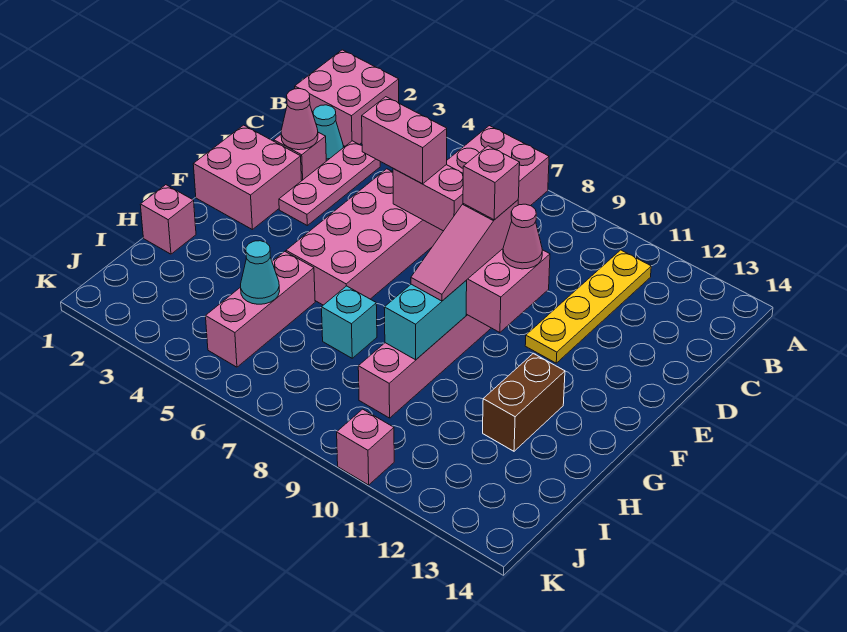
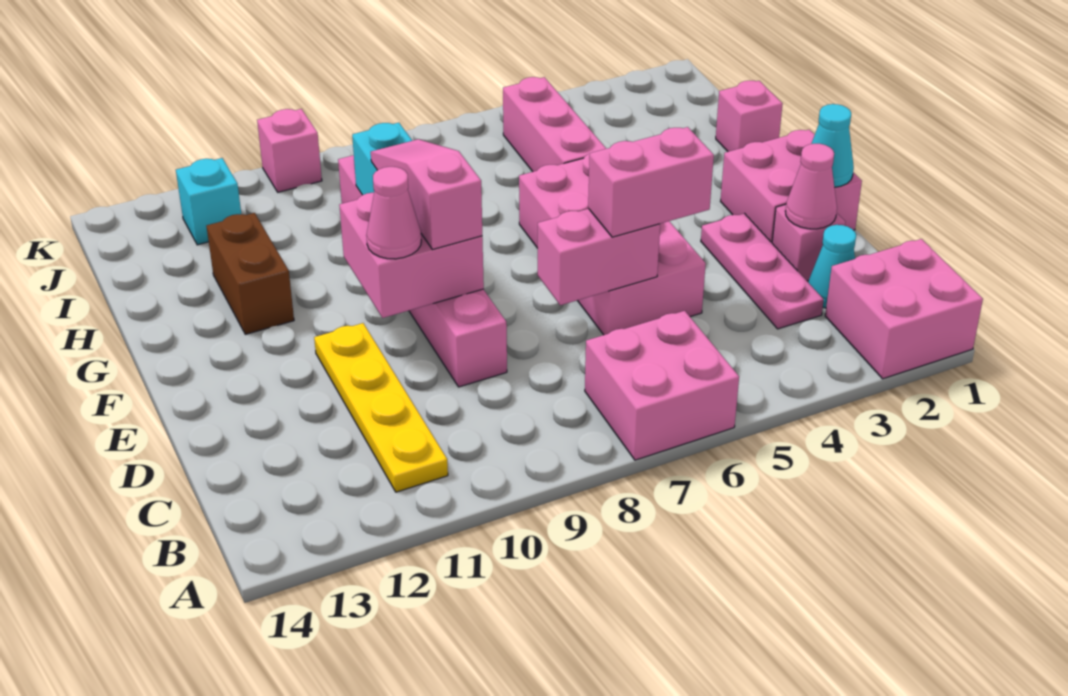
pink brick E9 level 4 -> none
cyan brick H7 level 1 -> cyan brick J12 level 1
cyan cone I5 level 2 -> cyan cone E1 level 2

